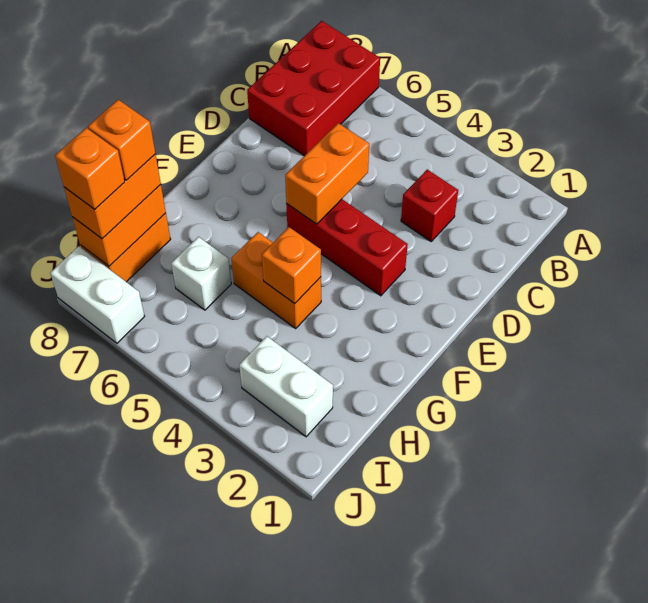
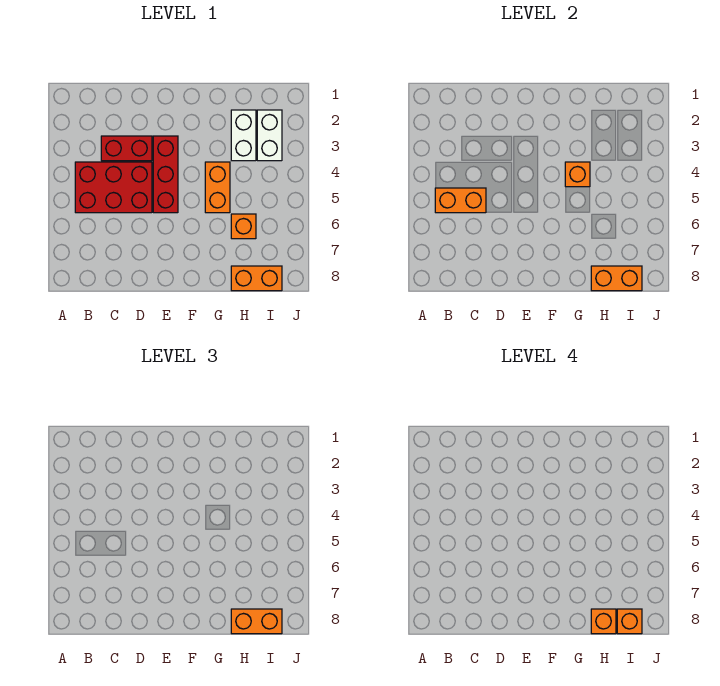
red brick A7:C8 level 1 -> red brick B4:D5 level 1
red brick C3 level 1 -> red brick C3:D3 level 1
orange brick D5:E5 level 2 -> orange brick B5:C5 level 2
white brick H6 level 1 -> orange brick H6 level 1
white brick J7:J8 level 1 -> white brick H2:H3 level 1

